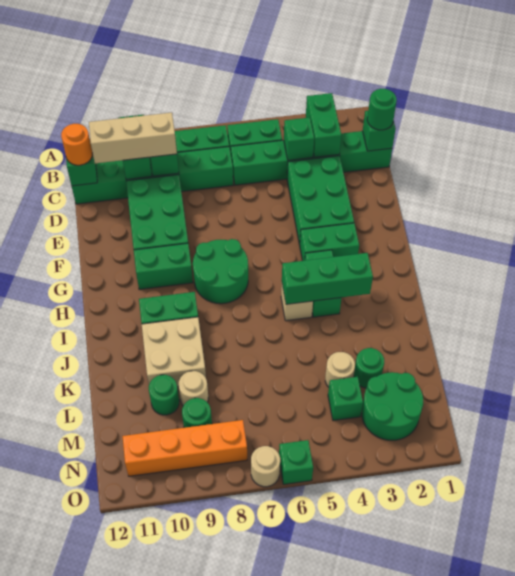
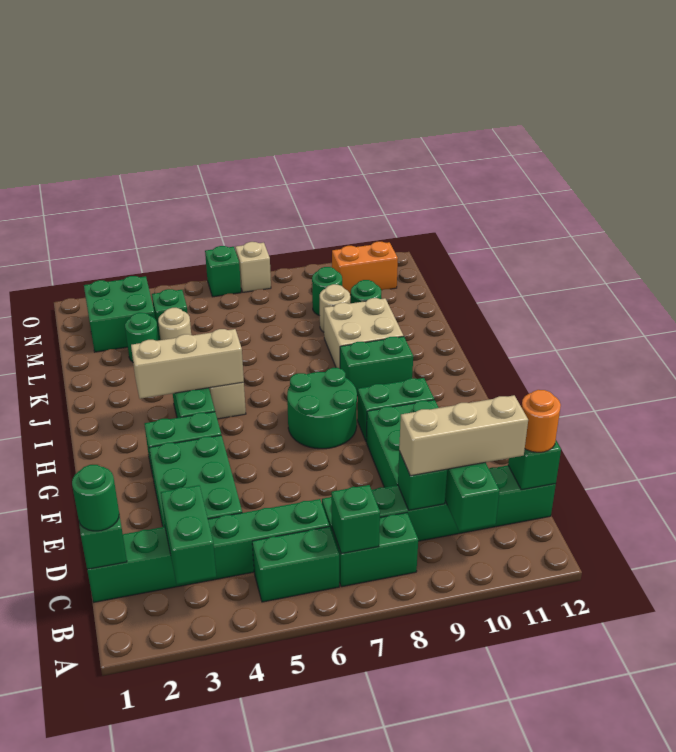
green brick C4 level 2 -> green brick B7 level 2
green brick I3:I5 level 2 -> tan brick I3:I5 level 2
green round brick M2:N3 level 1 -> green brick M2:N3 level 1
orange brick N8:N11 level 1 -> orange brick N10:N11 level 1
tan round brick O7 level 1 -> tan brick O7 level 1

